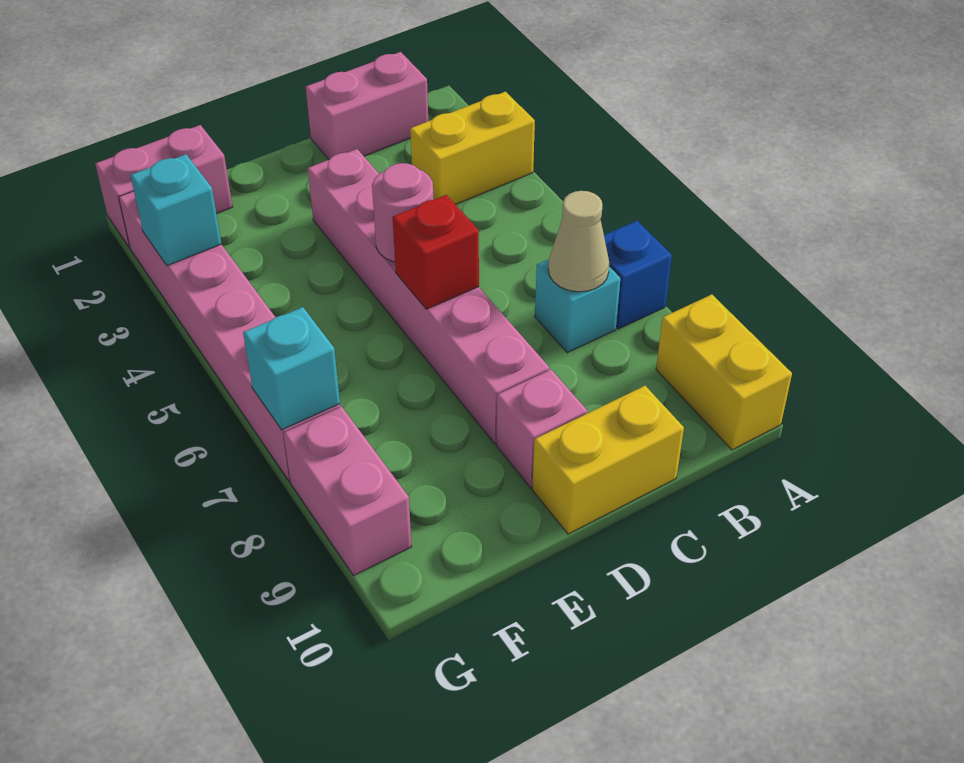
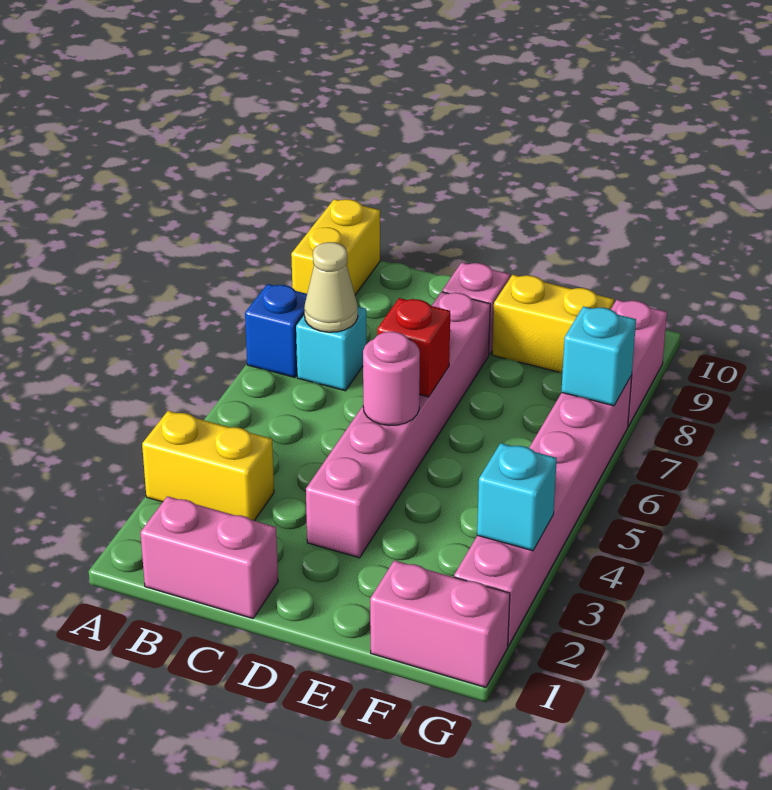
yellow brick C10:D10 level 1 -> yellow brick E9:F9 level 1

